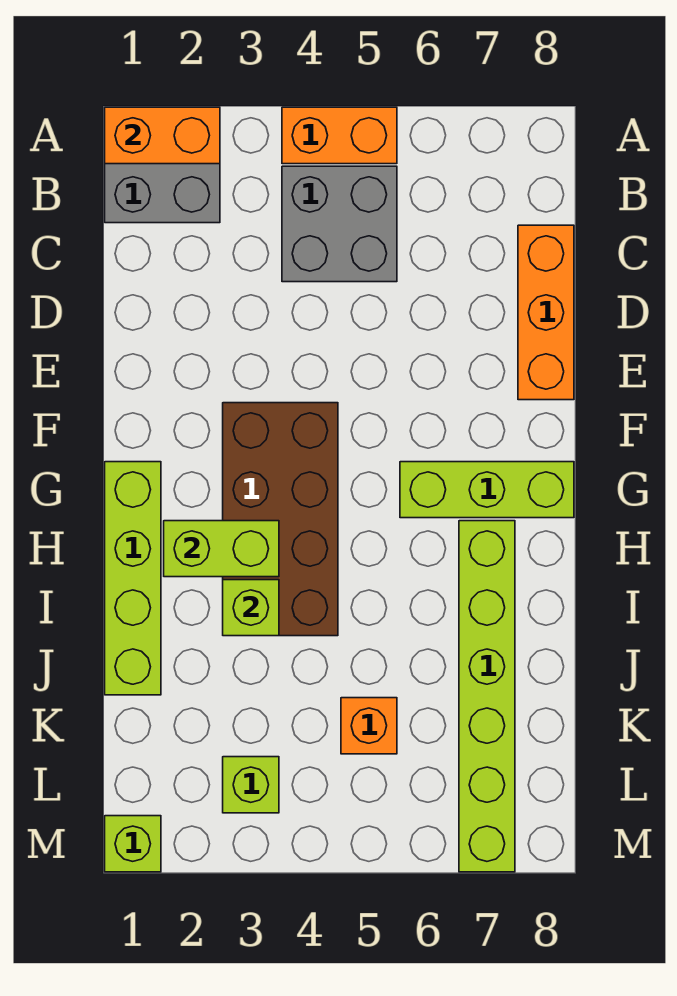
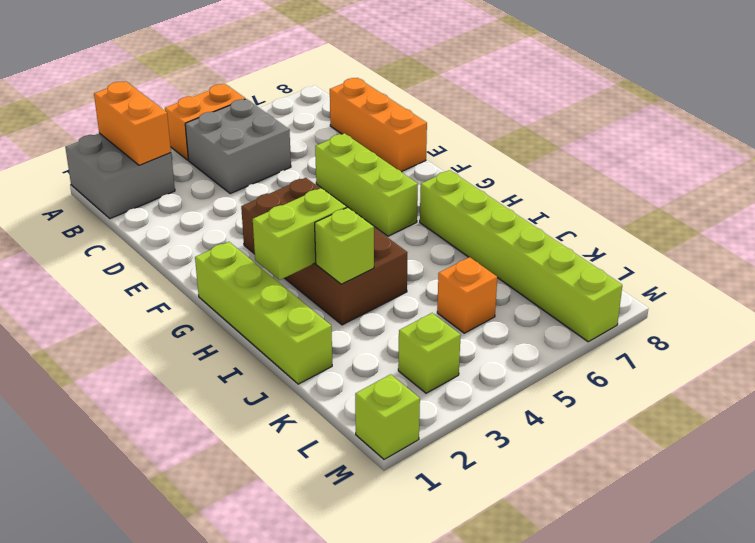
orange brick A1:A2 level 2 -> orange brick A2:B2 level 2
lime brick G6:G8 level 1 -> lime brick E6:G6 level 1

